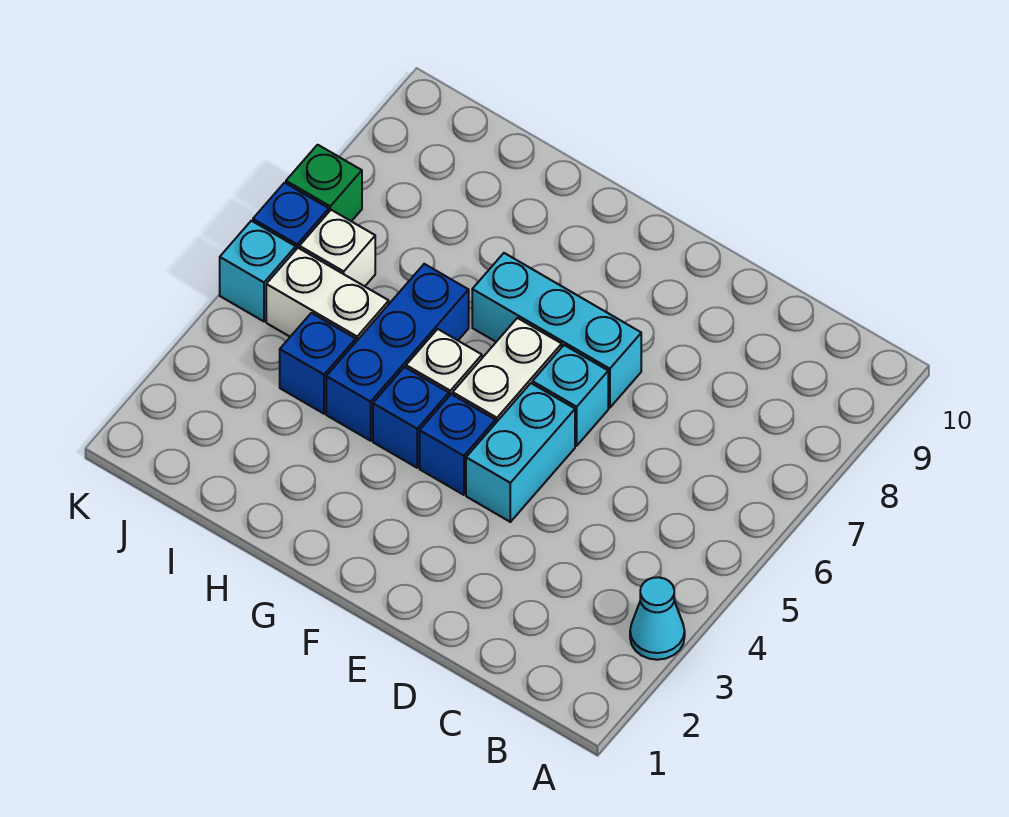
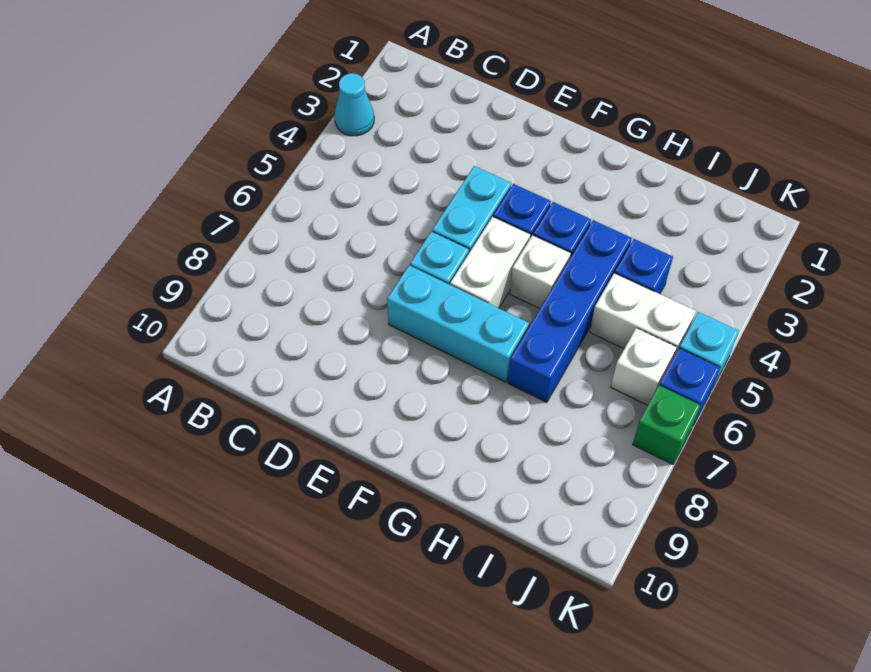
blue brick H4:H6 level 1 -> blue brick H4:H7 level 1

